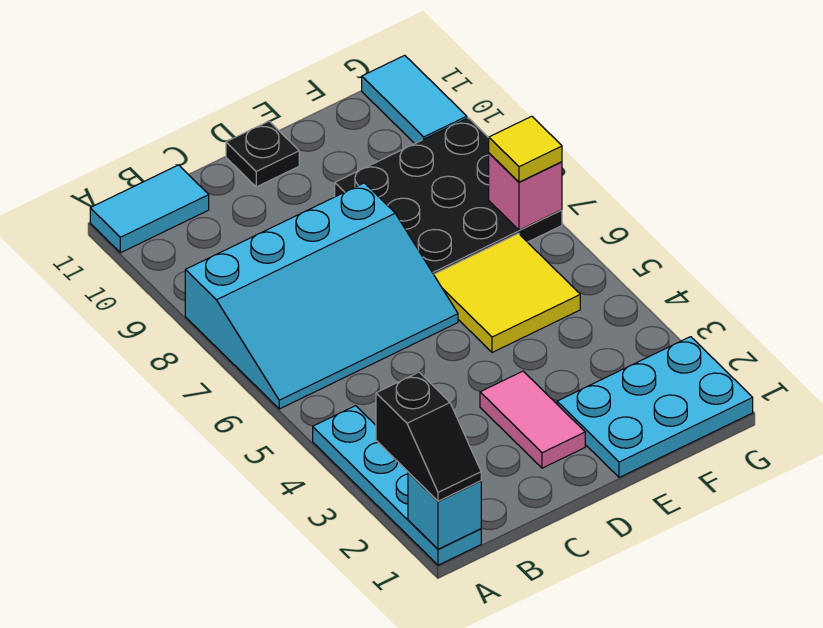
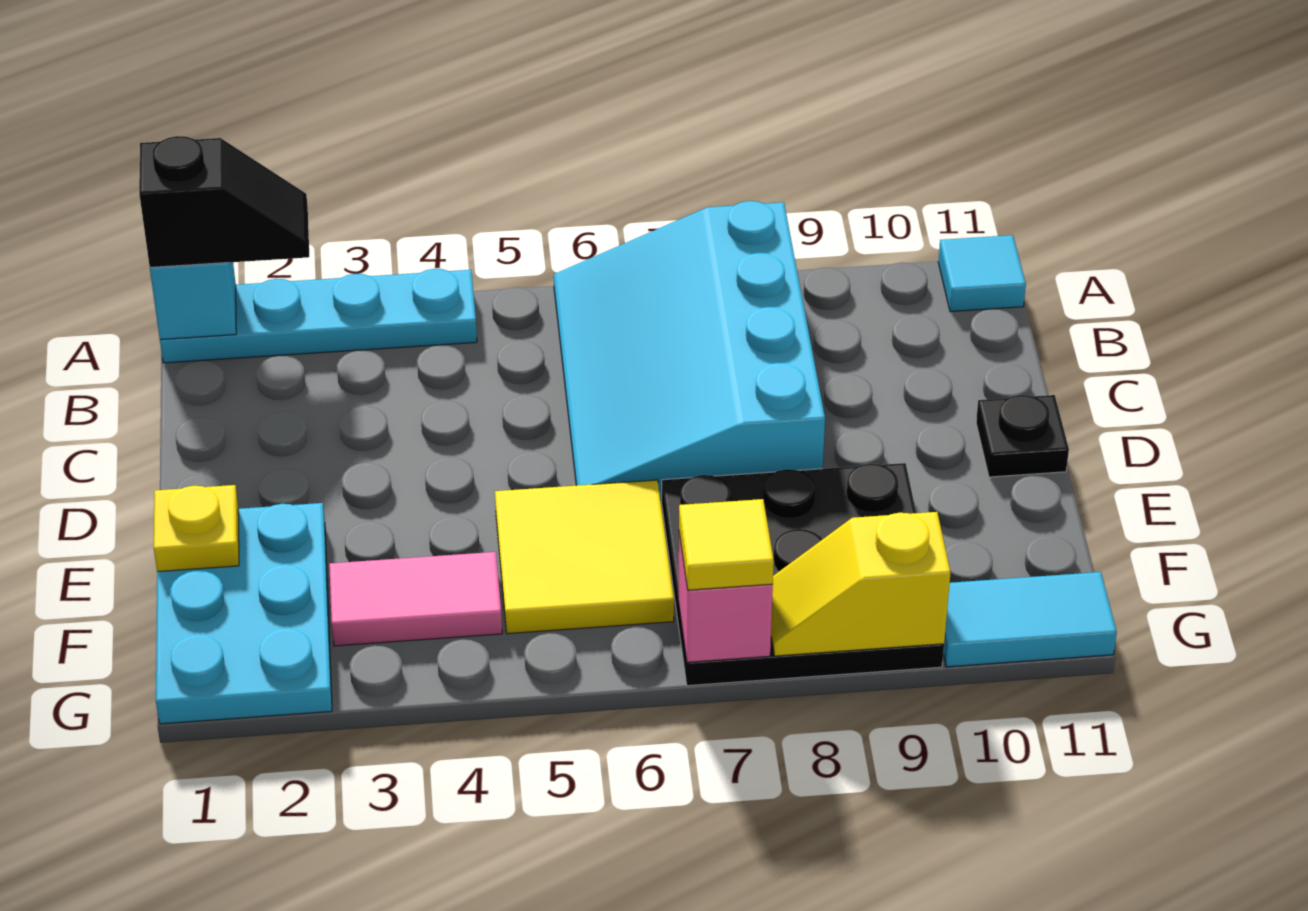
black slope A1:A2 level 3 top 2 -> black slope A1:A2 level 3 top 1
cyan tile A11:B11 level 1 -> cyan tile A11 level 1
pink tile D2:D3 level 1 -> pink tile F3:F4 level 1
none -> yellow plate E1 level 2
none -> yellow slope G8:G9 level 2 top 9

